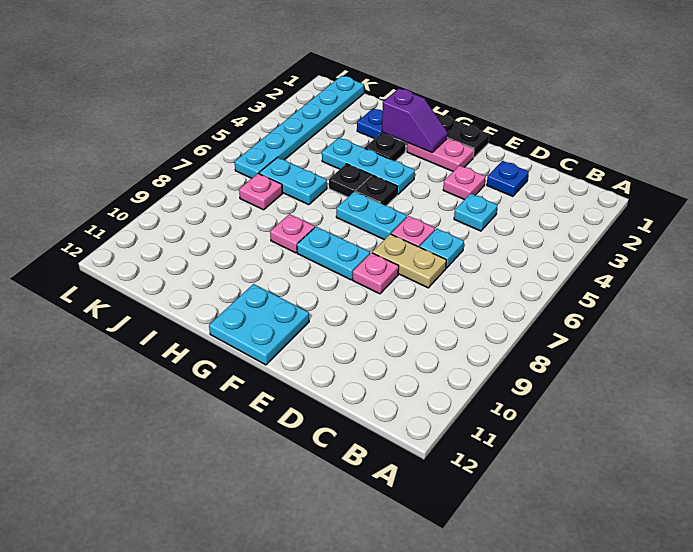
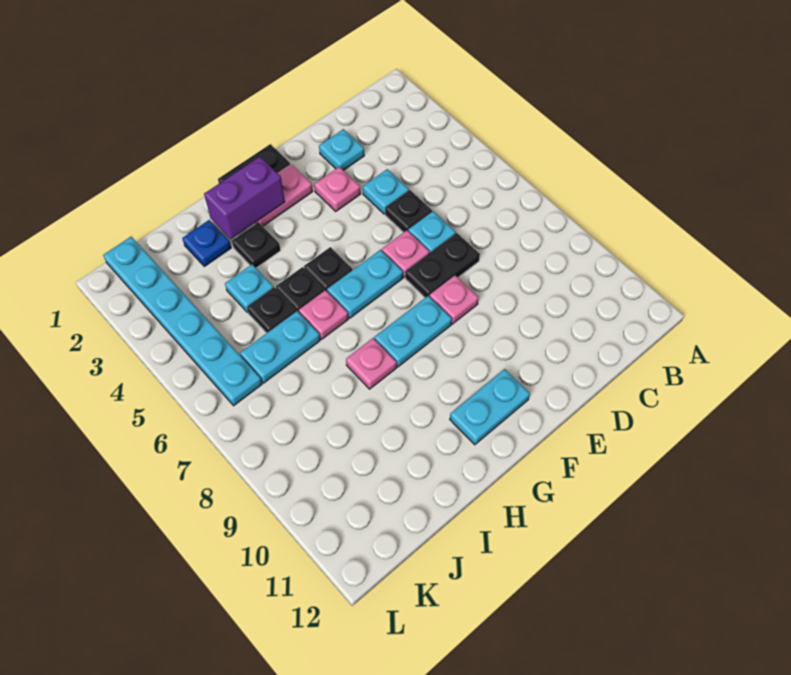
blue plate D2 level 1 -> cyan plate D2 level 1
none -> black plate D5 level 1
tan plate D7:E7 level 1 -> black plate D7:E7 level 1
cyan plate F11:G12 level 1 -> cyan plate F11:G11 level 1
purple slope G2:H2 level 2 top H -> purple brick G2:H2 level 2
cyan plate G4:I4 level 1 -> cyan plate I4 level 1
none -> black plate I5 level 1
pink plate J7 level 1 -> pink plate H6 level 1

